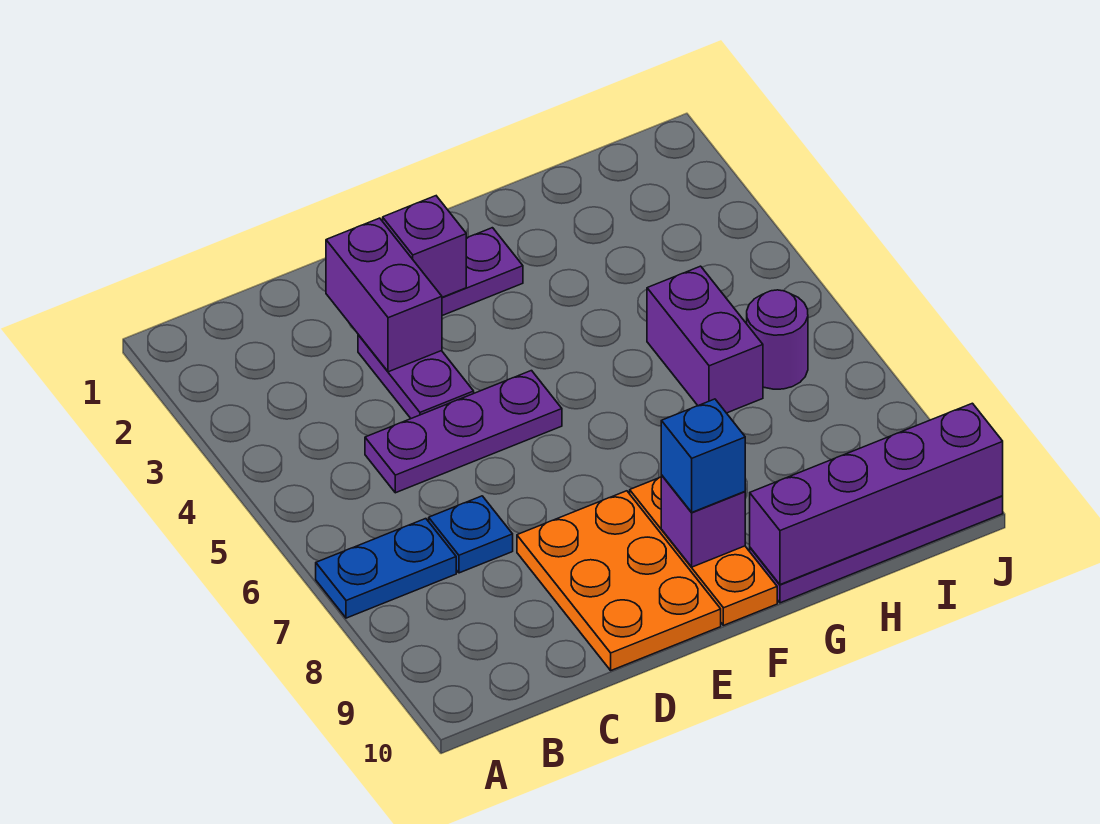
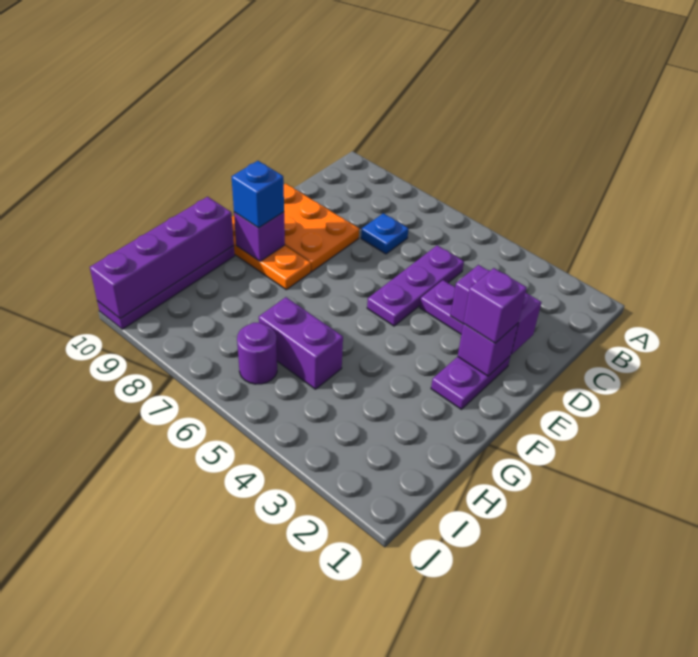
blue plate A7:B7 level 1 -> none
none -> purple brick E2 level 3

